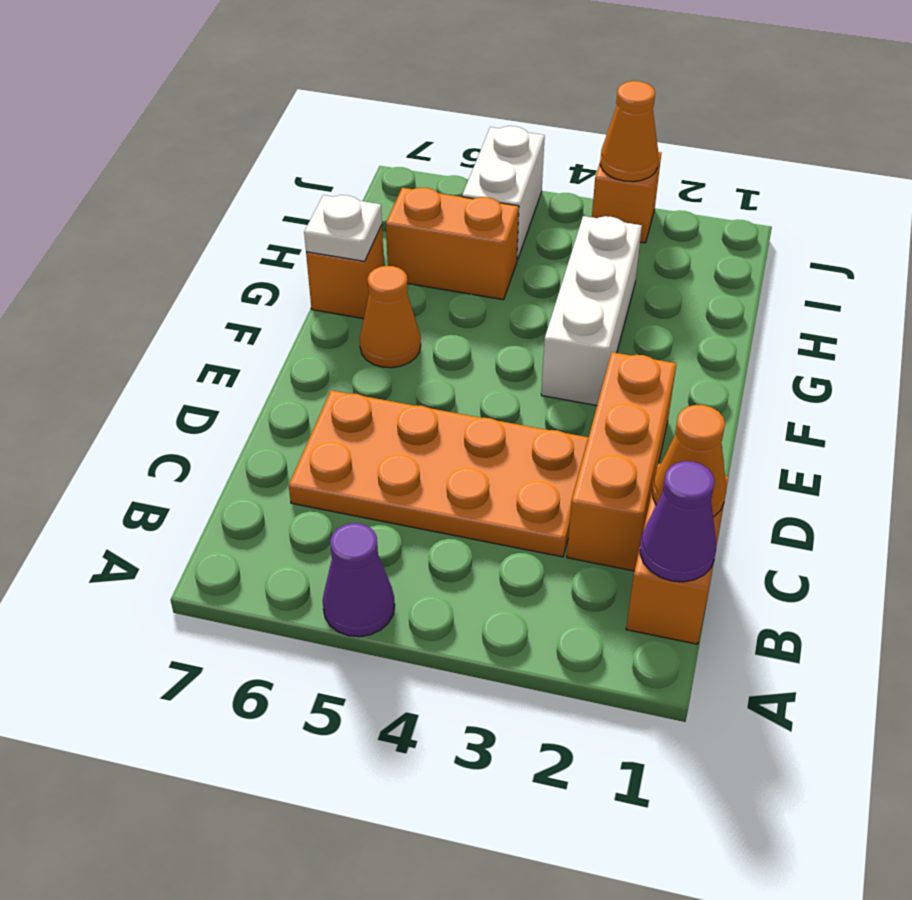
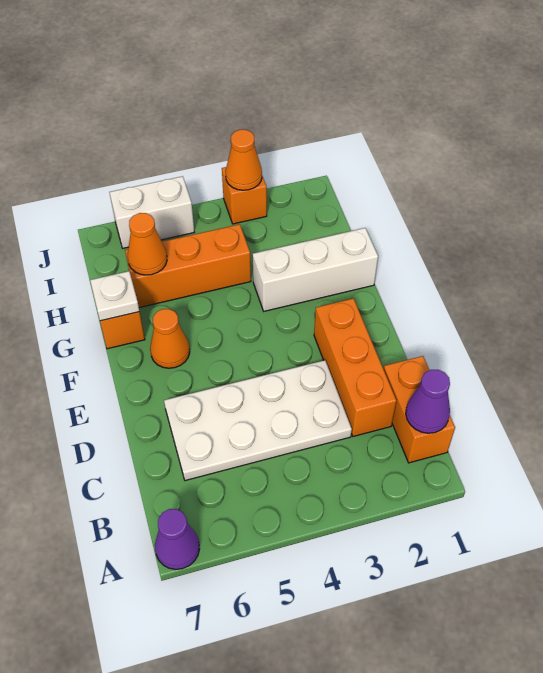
purple cone A5 level 1 -> purple cone A7 level 1
orange cone C1 level 2 -> orange cone H6 level 2
orange plate C3:D6 level 1 -> white plate C3:D6 level 1
white brick F3:H3 level 1 -> white brick G1:G3 level 1
orange brick H5:H6 level 1 -> orange brick H4:H6 level 1
white brick I5:J5 level 1 -> white brick J5:J6 level 1

